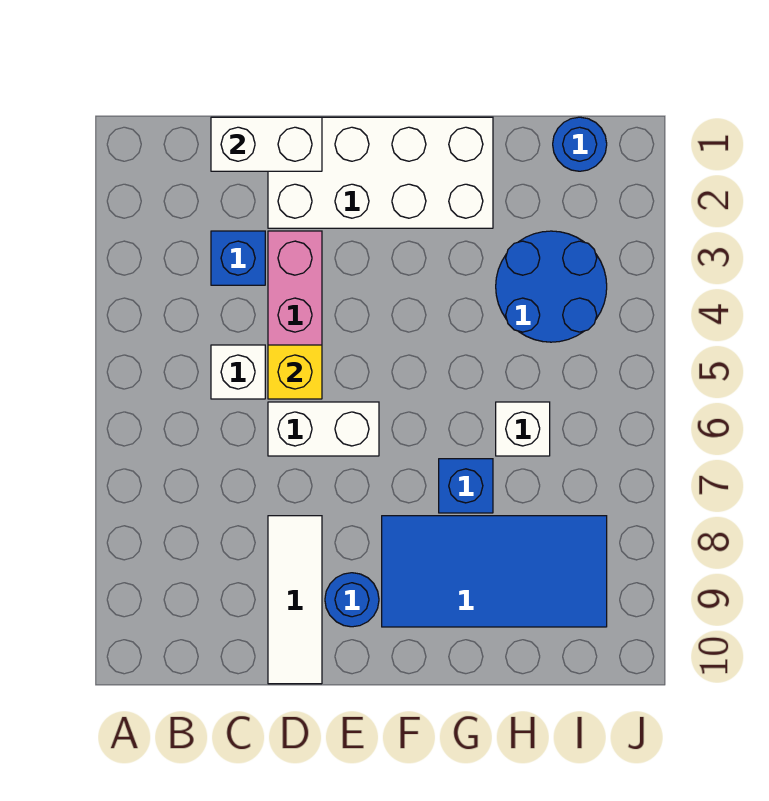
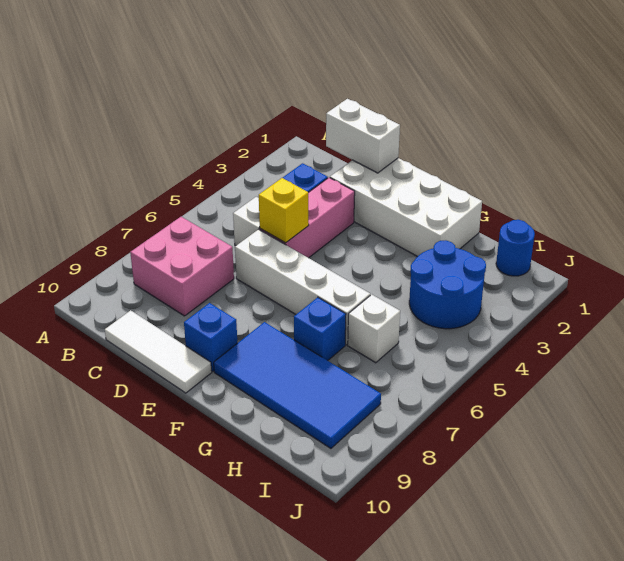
none -> pink brick B7:C8 level 1
white brick D6:E6 level 1 -> white brick D6:G6 level 1
white tile D8:D10 level 1 -> white tile C10:E10 level 1
blue round brick E9 level 1 -> blue brick E9 level 1

